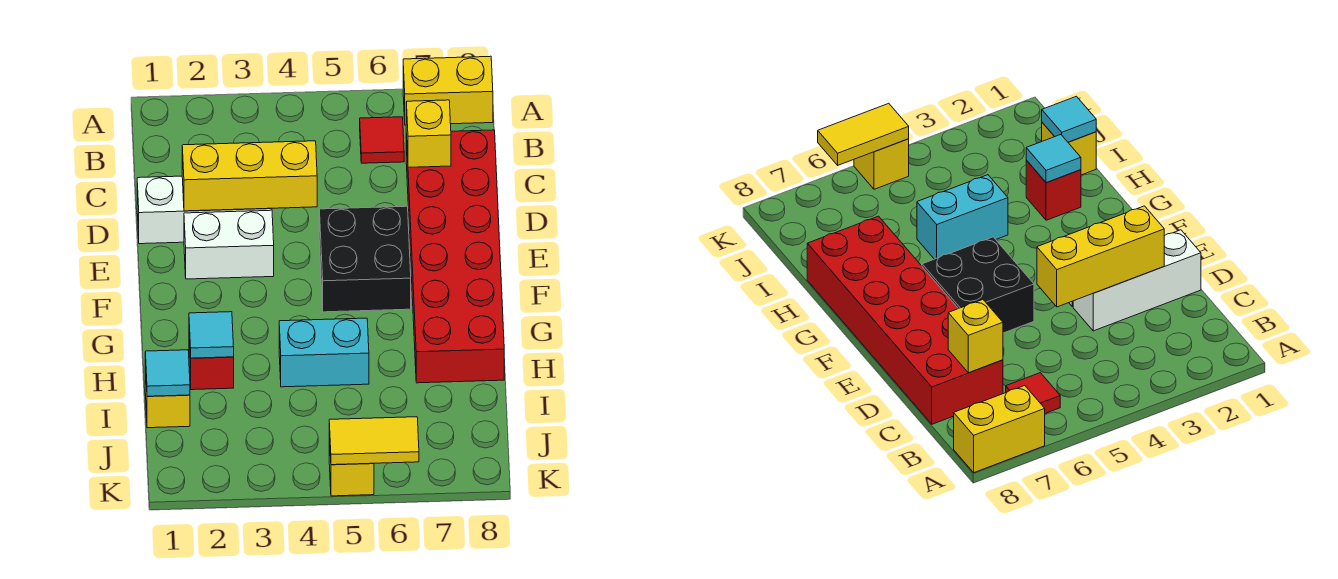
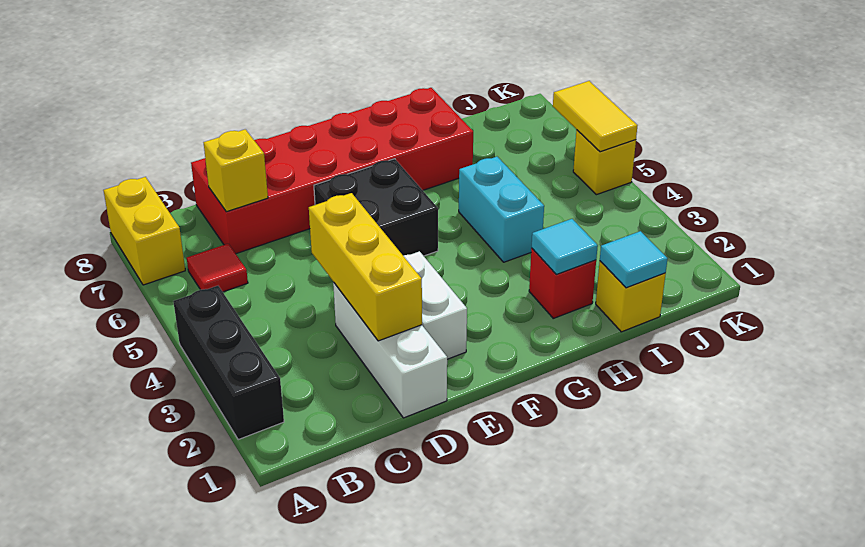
none -> black brick A2:A4 level 1

